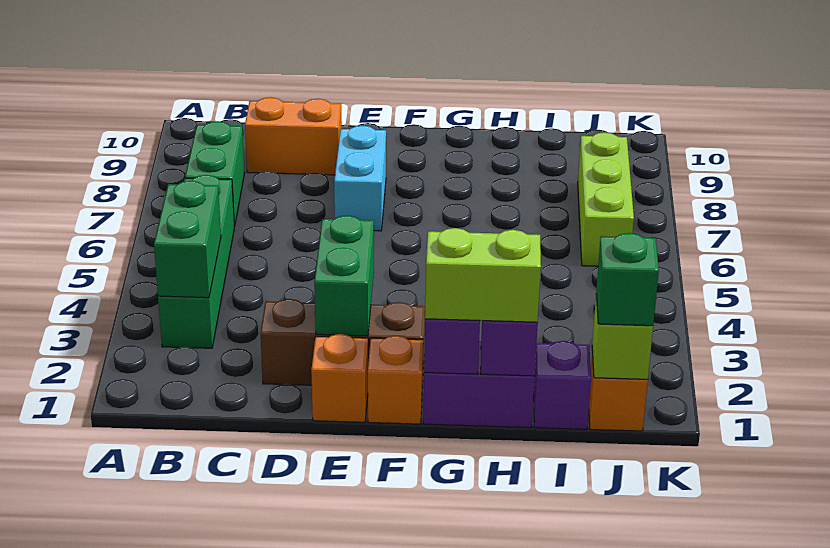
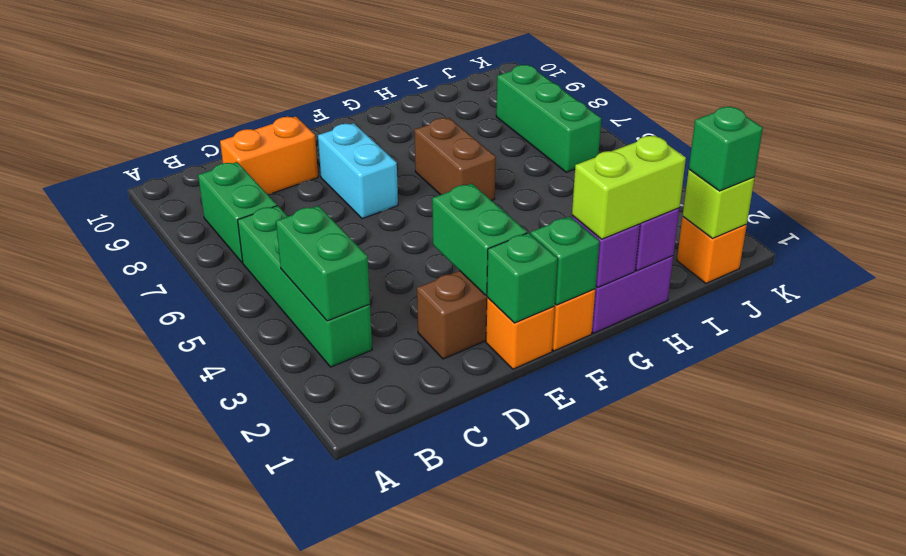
none -> green brick E1 level 2
none -> green brick F1 level 2
none -> brown brick G6:G7 level 1
purple brick I1 level 1 -> none
lime brick J6:J8 level 1 -> green brick J6:J8 level 1

